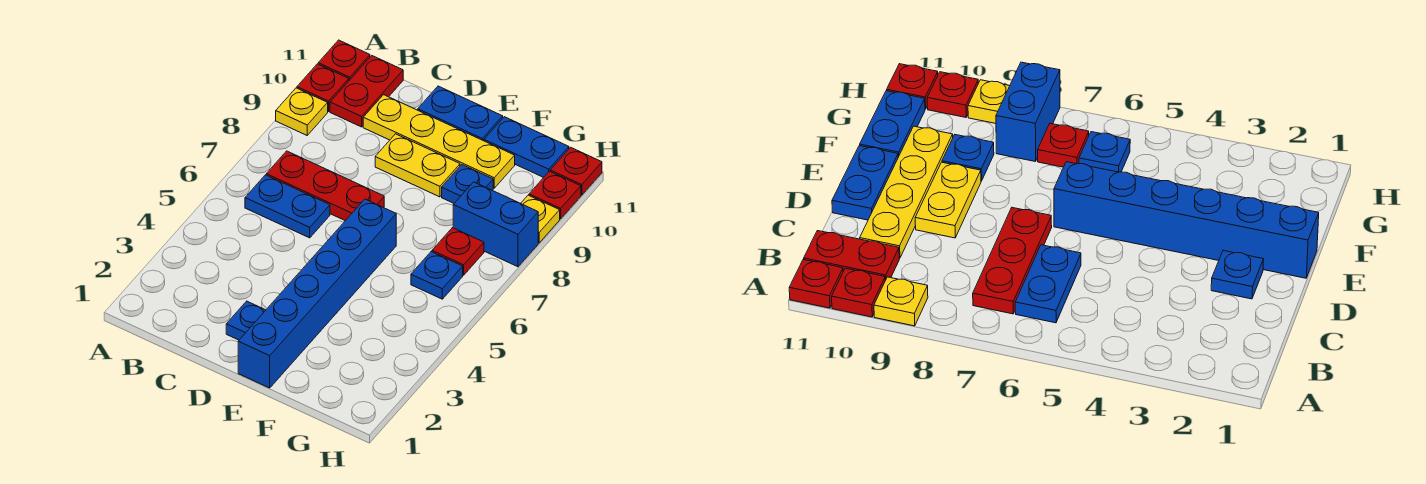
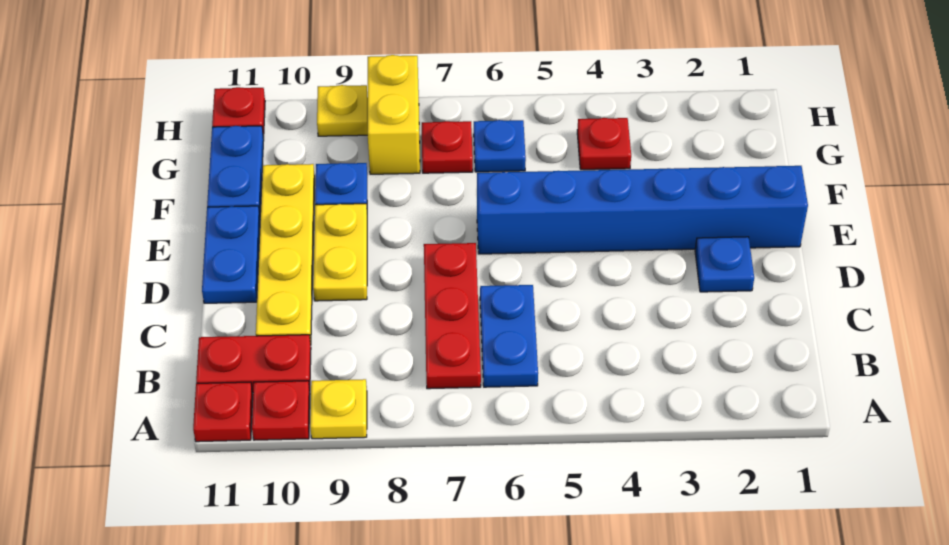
blue brick G8:H8 level 1 -> yellow brick G8:H8 level 1
red plate H10 level 1 -> red plate G4 level 1

